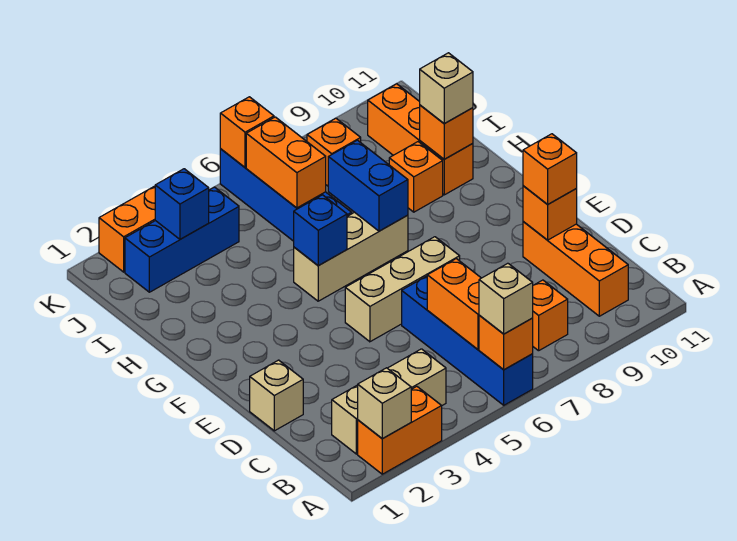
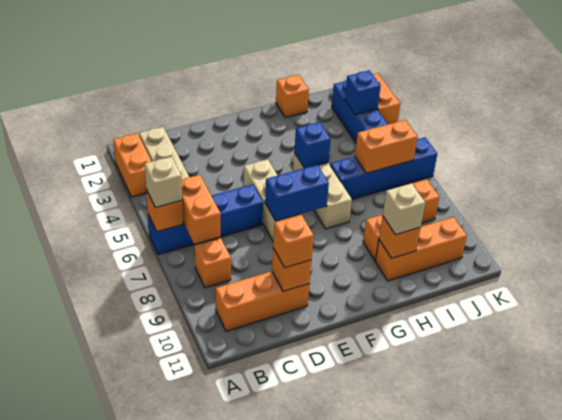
tan brick A2 level 2 -> none
orange brick B6:C6 level 2 -> orange brick B6:B7 level 2
tan brick D1 level 1 -> none
blue brick G7:H7 level 2 -> blue brick E7:F7 level 2
orange brick K6 level 2 -> orange brick H1 level 1

